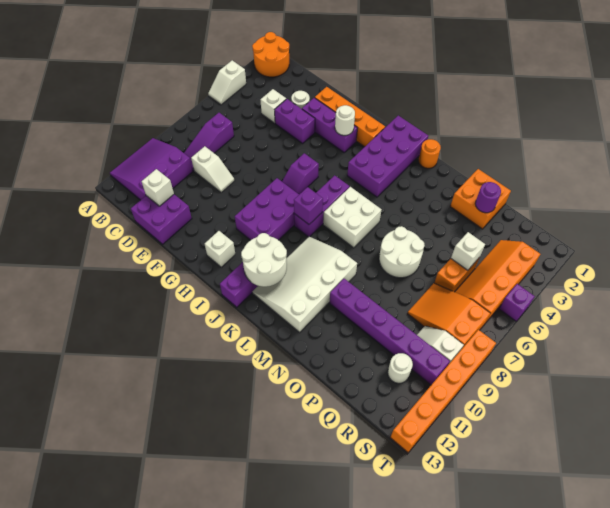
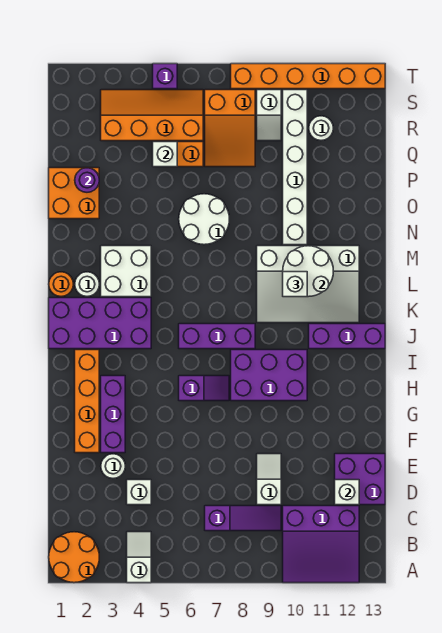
white slope A4:A5 level 1 top 4 -> white slope A4:B4 level 1 top A
purple brick E4:F4 level 1 -> none
white round brick H3 level 2 -> white round brick L2 level 1
white brick H12 level 1 -> white brick L10 level 3
purple brick J8 level 2 -> none
white round brick J11:K12 level 2 -> white round brick L10:M11 level 2
white brick K6:L7 level 1 -> white brick L3:M4 level 1
purple brick N10:S10 level 1 -> white brick N10:S10 level 1
orange slope R3:S6 level 1 top S -> orange slope R3:S6 level 1 top R

